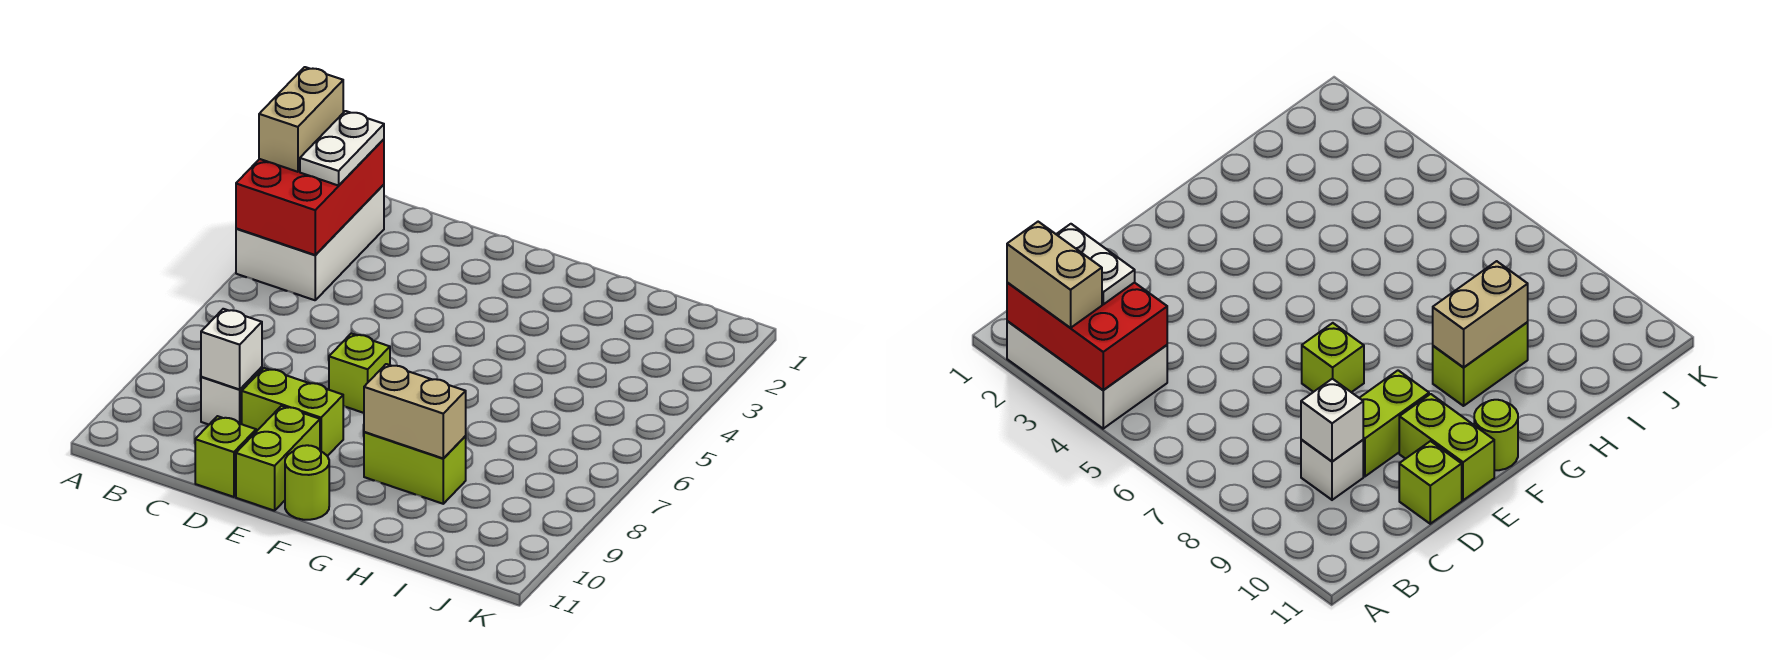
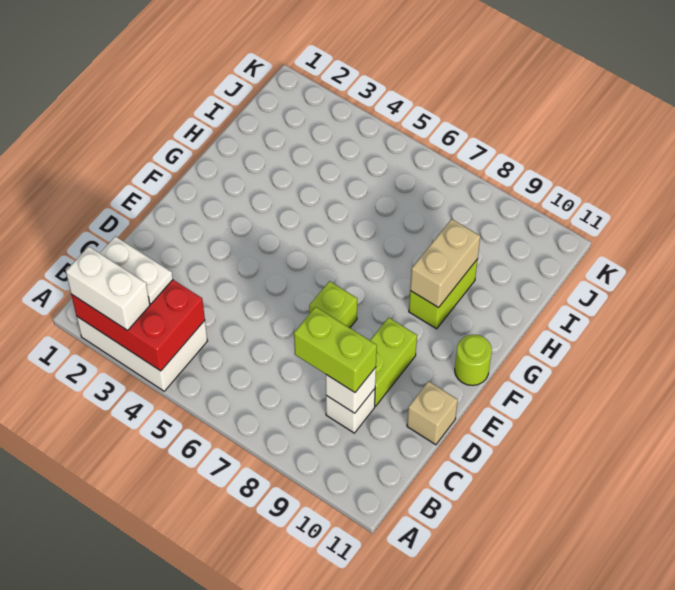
tan brick A2:A3 level 3 -> white brick A2:A3 level 3
lime brick D11 level 1 -> tan brick D11 level 1
lime brick E10:E11 level 1 -> lime brick C8:C9 level 3

